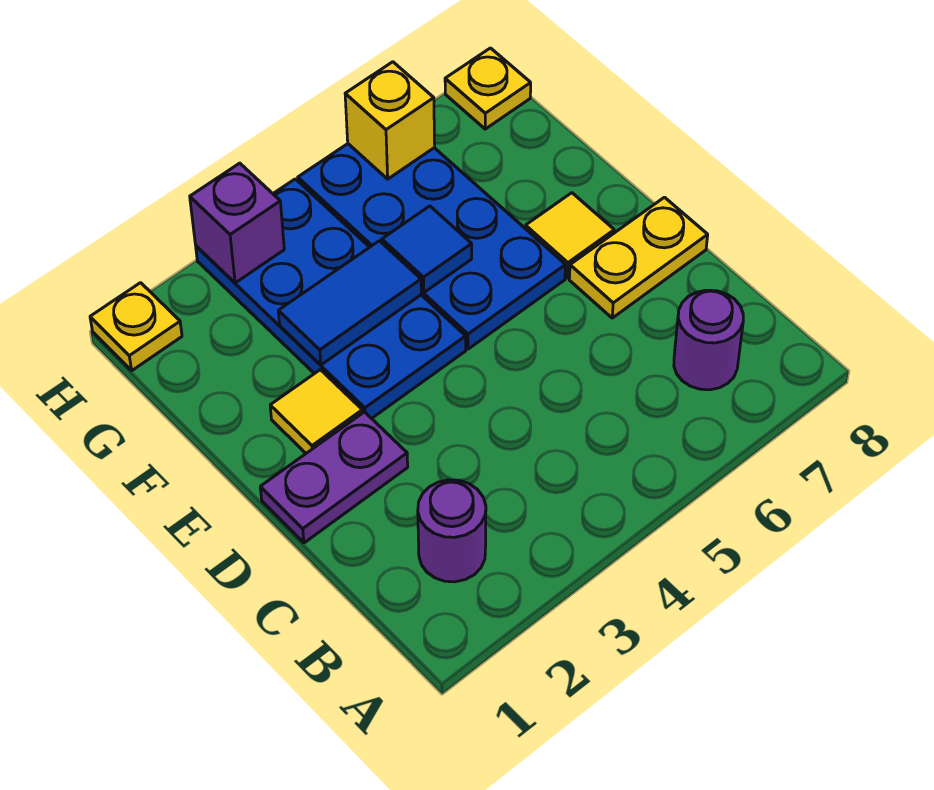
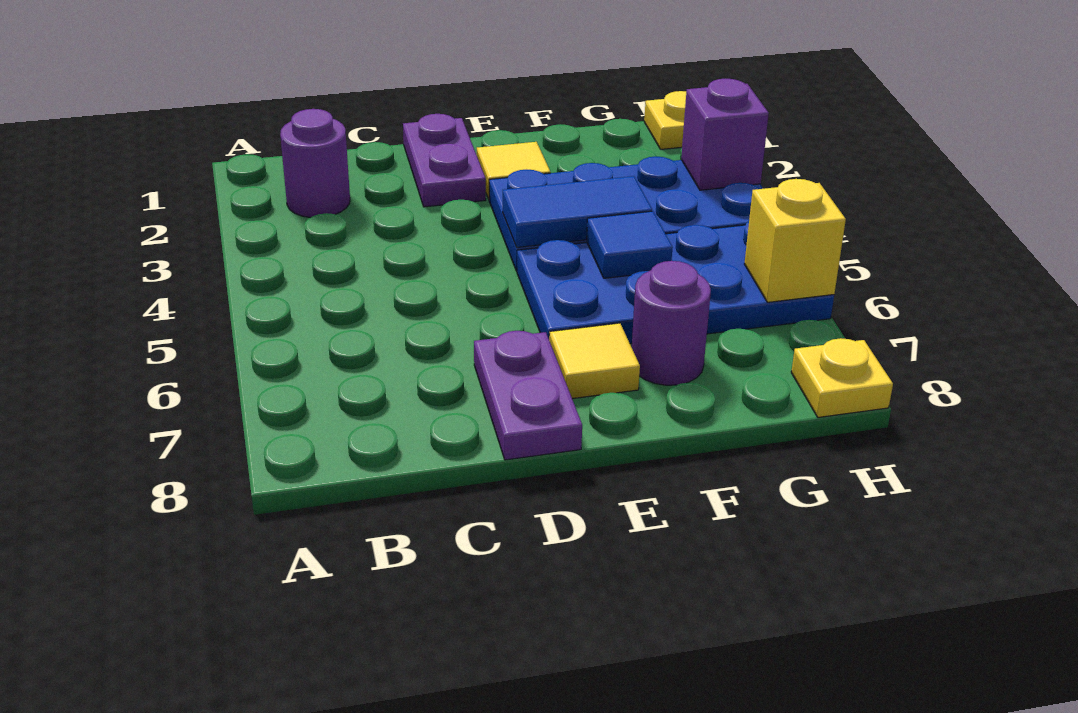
purple round brick B7 level 1 -> purple round brick F7 level 1
yellow plate D7:D8 level 1 -> purple plate D7:D8 level 1
blue tile F3:F4 level 2 -> blue tile E4:F4 level 2

